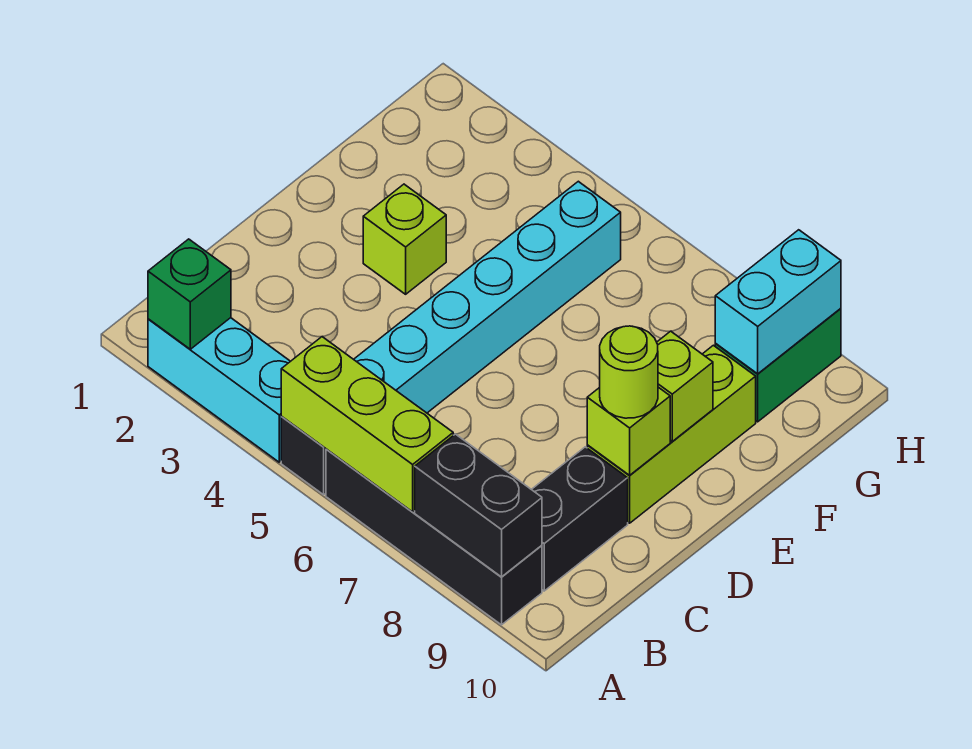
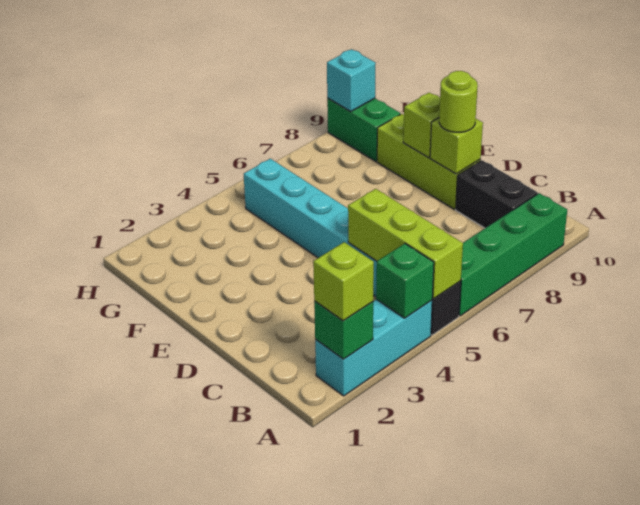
none -> green brick A4 level 2
lime brick A5:A7 level 2 -> lime brick A5:C5 level 2
black brick A6:A9 level 1 -> green brick A6:A9 level 1
black brick A8:A9 level 2 -> none
lime brick E3 level 1 -> lime brick A2 level 3
cyan brick G9:H9 level 2 -> cyan brick H9 level 2

